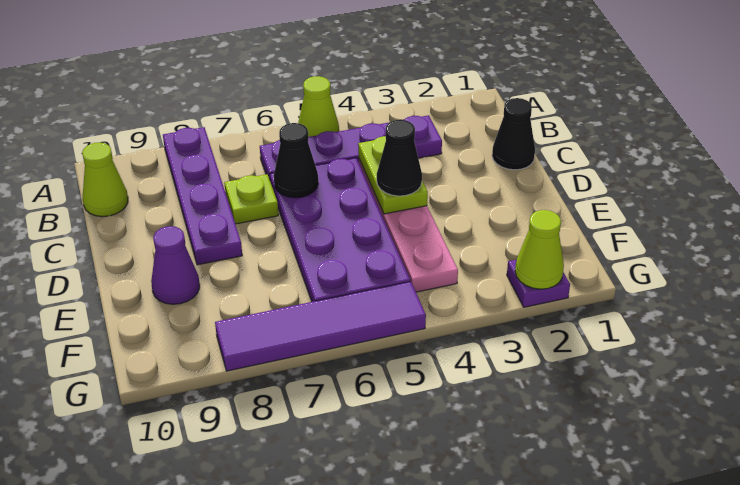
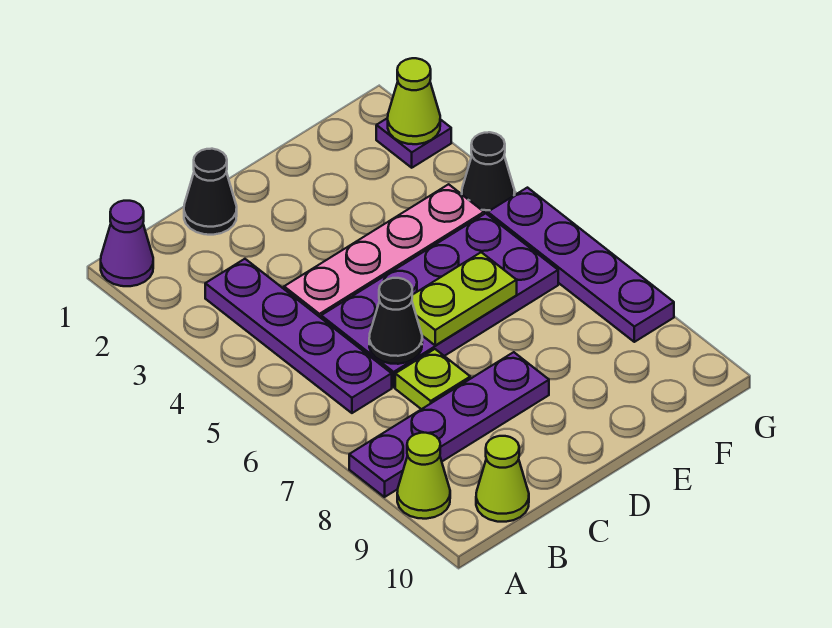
lime cone A5 level 1 -> lime cone A9 level 1
lime plate C4:D4 level 2 -> lime plate D6:E6 level 2
black cone D4 level 3 -> black cone G4 level 1
purple cone E9 level 1 -> purple cone A1 level 1
purple tile G5:G8 level 1 -> purple plate G5:G8 level 1

